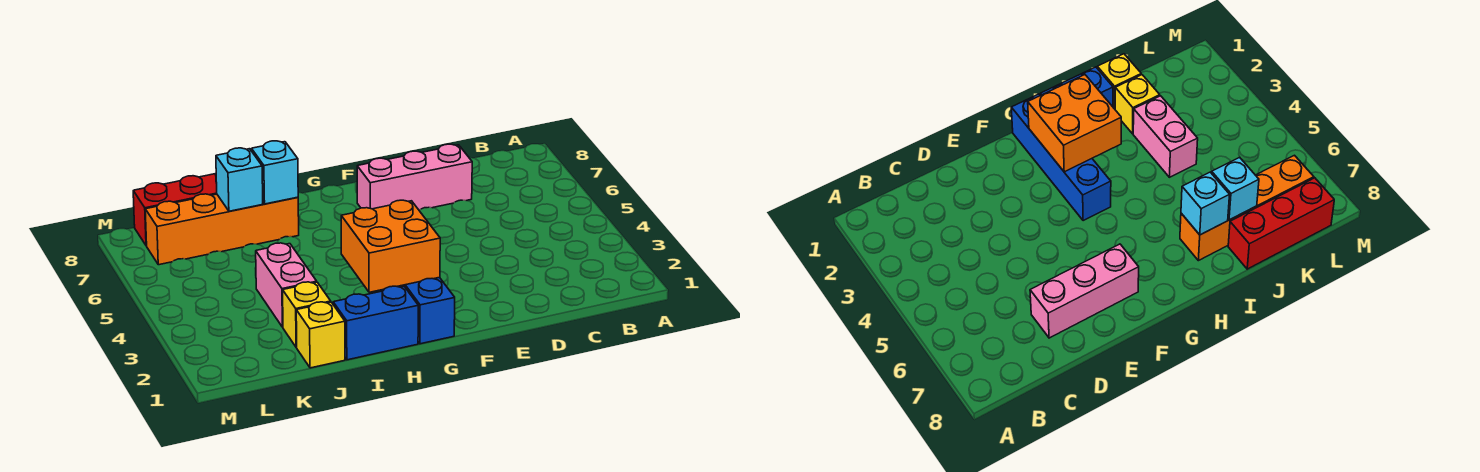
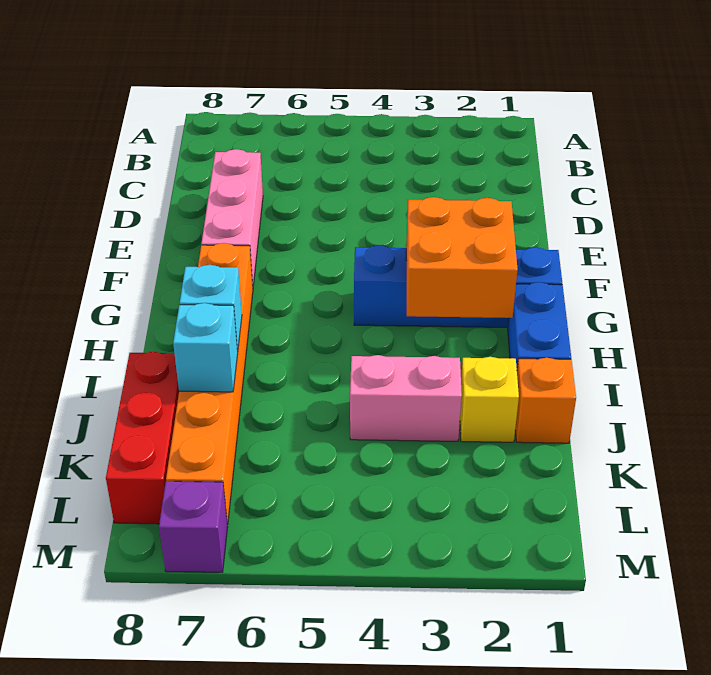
orange brick I7:L7 level 1 -> orange brick G7:L7 level 1
yellow brick J1 level 1 -> orange brick J1 level 1
none -> purple brick M7 level 1

